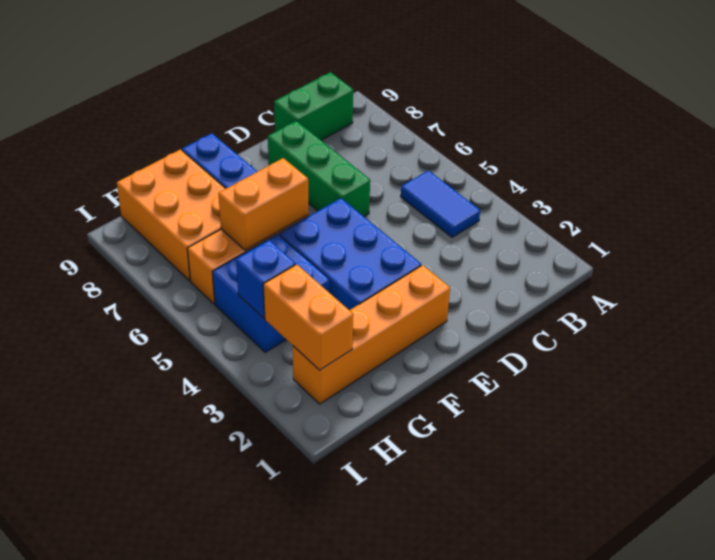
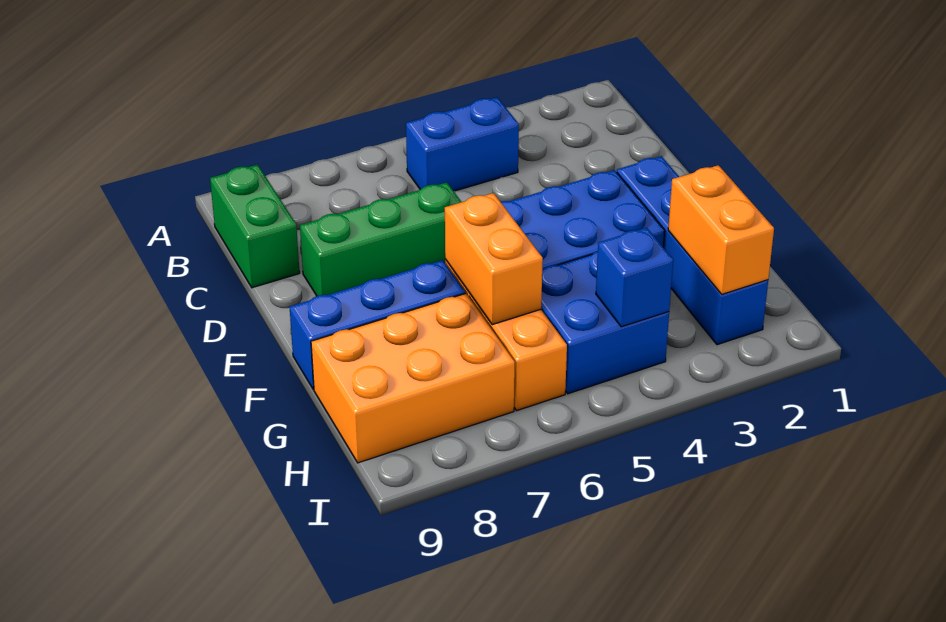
blue tile B4:B5 level 1 -> blue brick B4:B5 level 1
orange brick E2:H2 level 1 -> blue brick E2:H2 level 1
orange brick H2:H3 level 2 -> orange brick G2:H2 level 2

